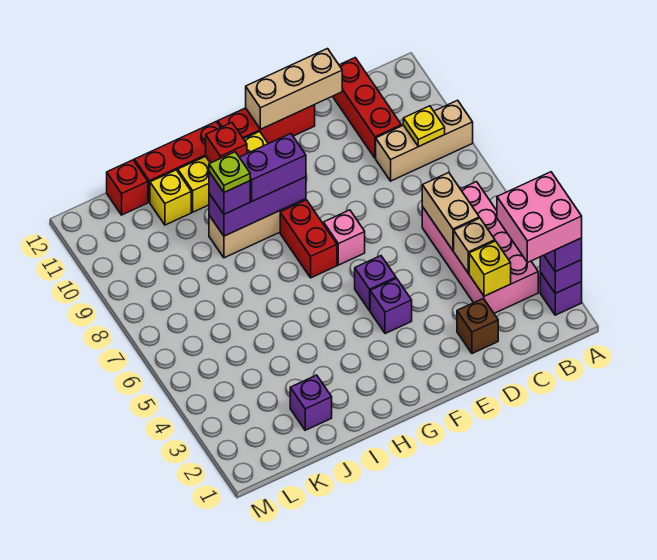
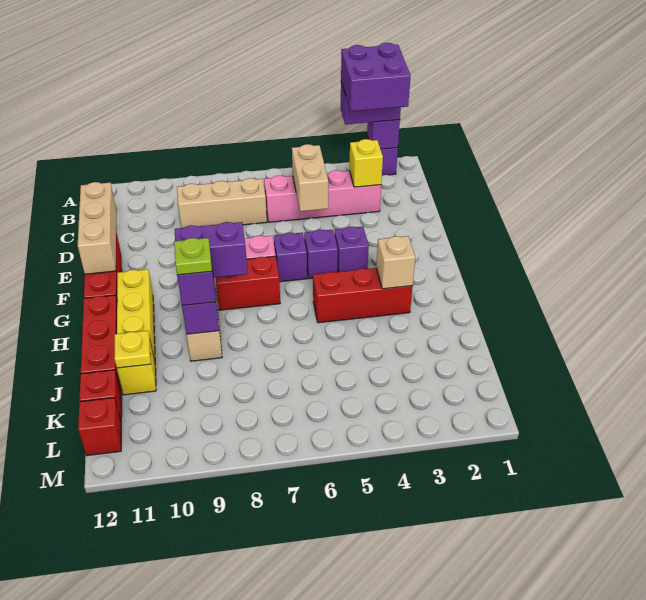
pink brick A2:B3 level 4 -> purple brick A2:B3 level 4
tan brick A9:C9 level 1 -> tan brick C7:C9 level 1
pink brick B3:C6 level 1 -> pink brick C3:C6 level 1
yellow plate B9 level 2 -> yellow plate J11 level 2
tan brick C4 level 2 -> tan brick H3 level 2
tan brick C5:C6 level 2 -> tan brick C5:D5 level 2
red brick C10:C12 level 1 -> red brick H3:H5 level 1
brown brick D2 level 1 -> none
purple brick G9:H9 level 3 -> purple brick H8:H9 level 3
red brick H11 level 2 -> red brick L12 level 1
purple brick J2 level 1 -> purple brick F6 level 1

